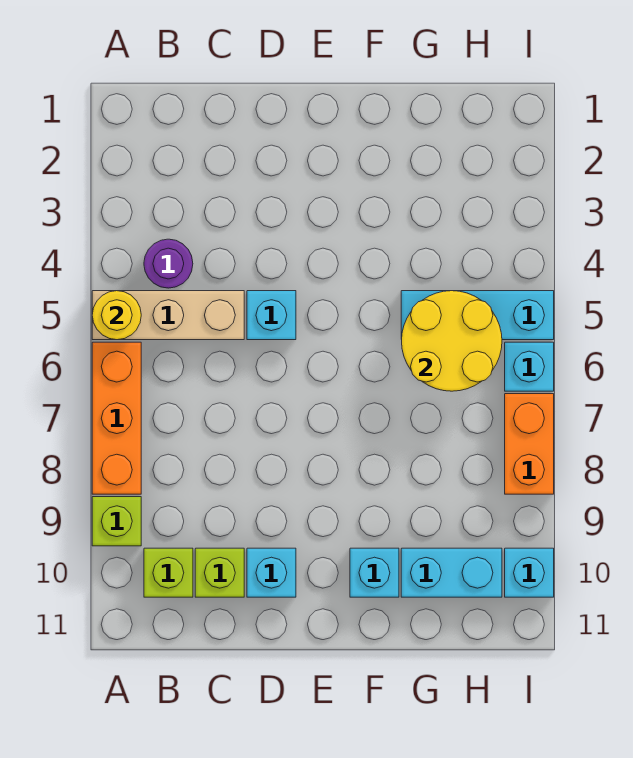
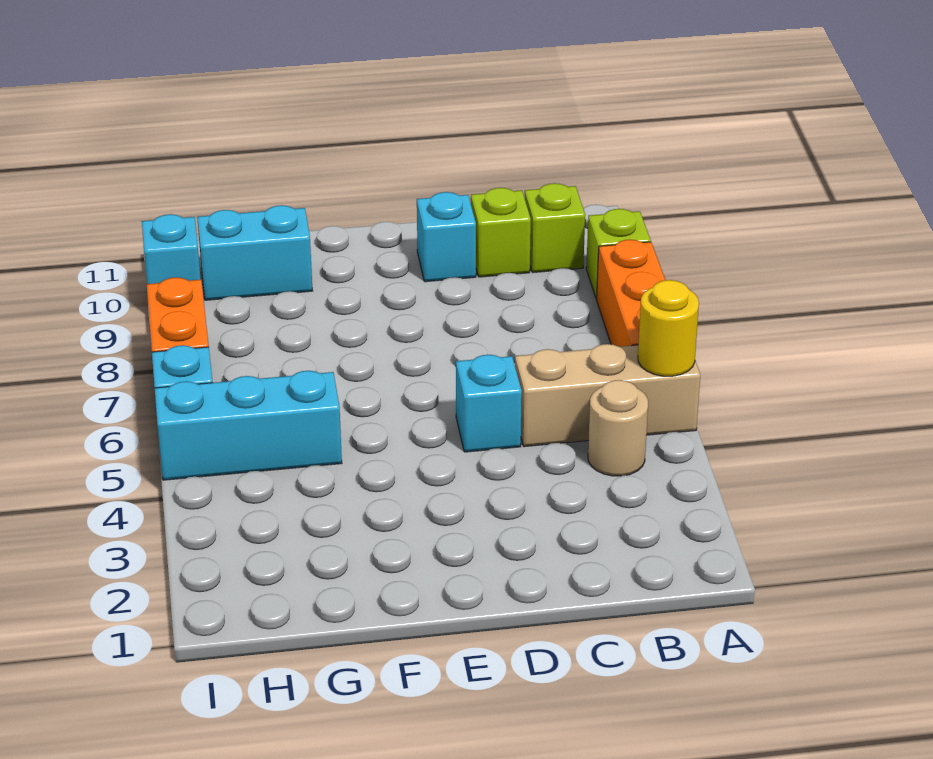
purple round brick B4 level 1 -> tan round brick B4 level 1
cyan brick F10 level 1 -> none
yellow round brick G5:H6 level 2 -> none

